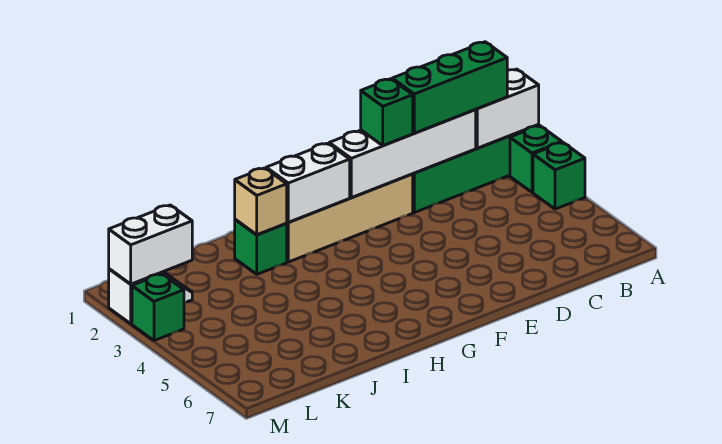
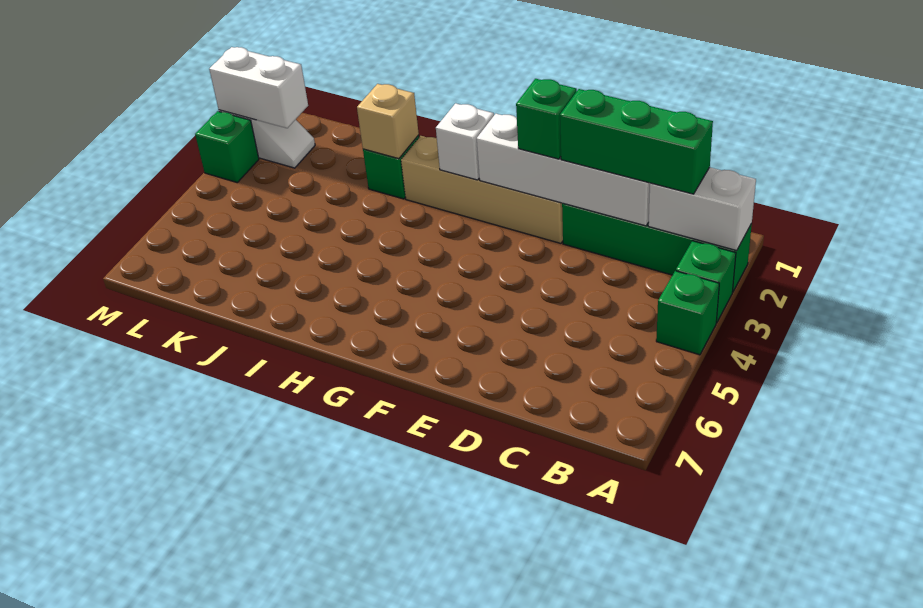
white brick G2:H2 level 2 -> white brick G2 level 2

